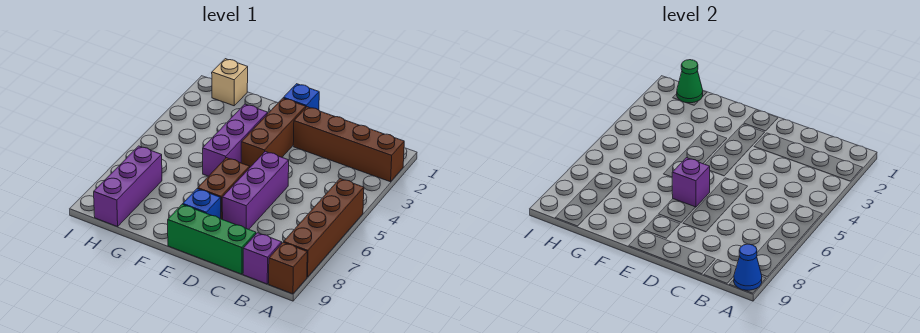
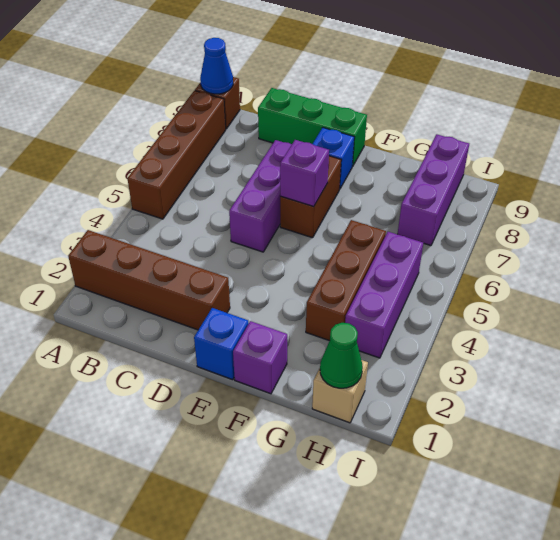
purple brick B9 level 1 -> purple brick F1 level 1
brown brick E2:E4 level 1 -> brown brick G3:G5 level 1
purple brick F3:F5 level 1 -> purple brick H3:H5 level 1

